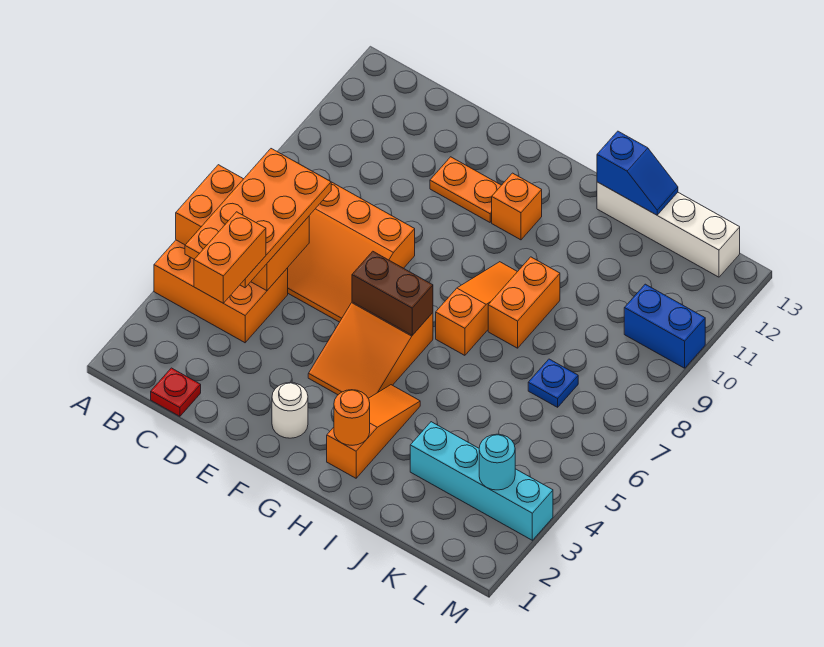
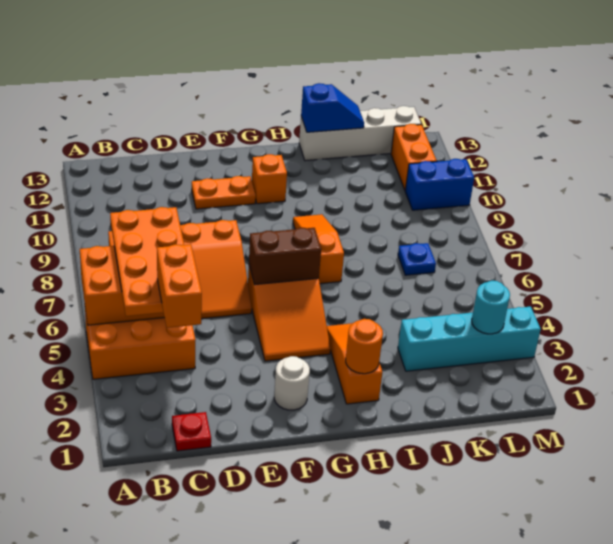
orange brick I8:I9 level 1 -> orange brick L11:L12 level 1

